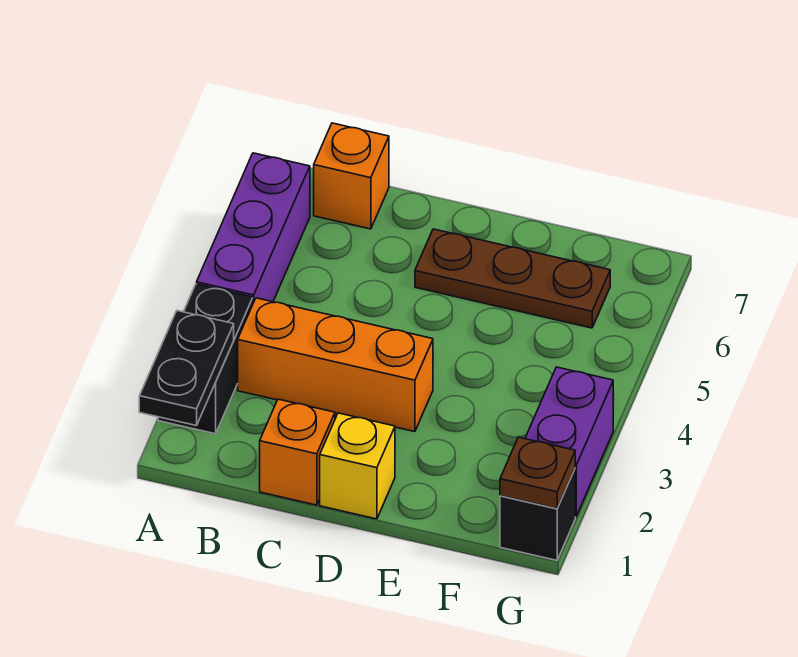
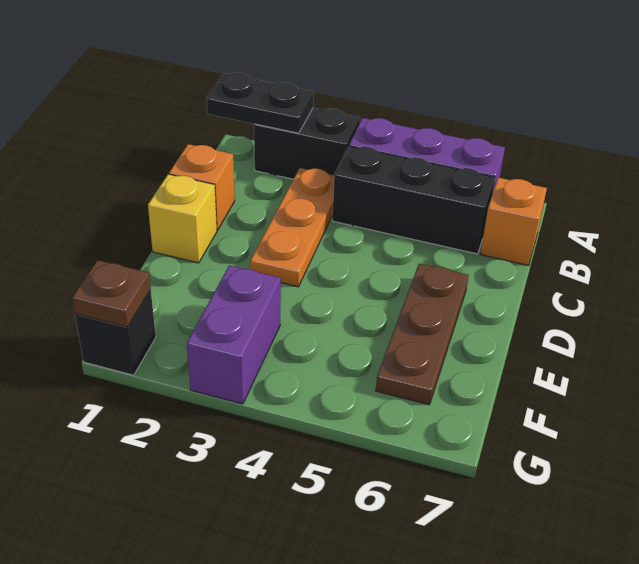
orange brick B3:D3 level 1 -> orange plate B3:D3 level 1
none -> black brick B4:B6 level 1
purple brick G2:G3 level 1 -> purple brick F3:G3 level 1

